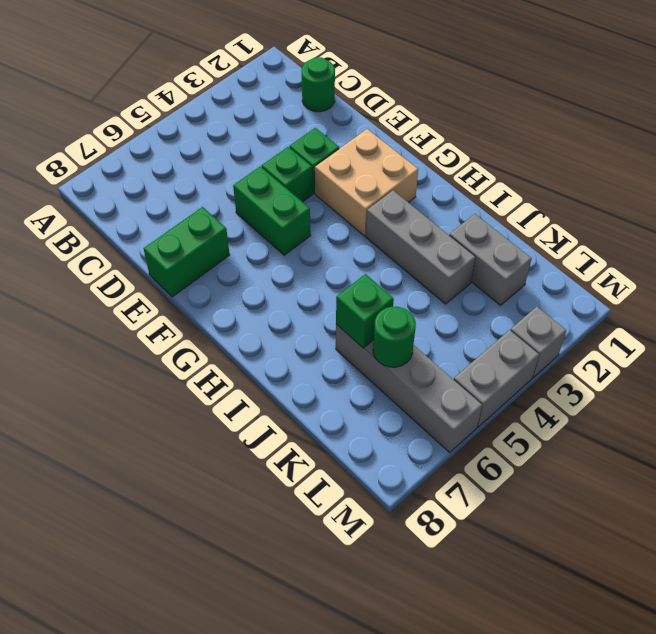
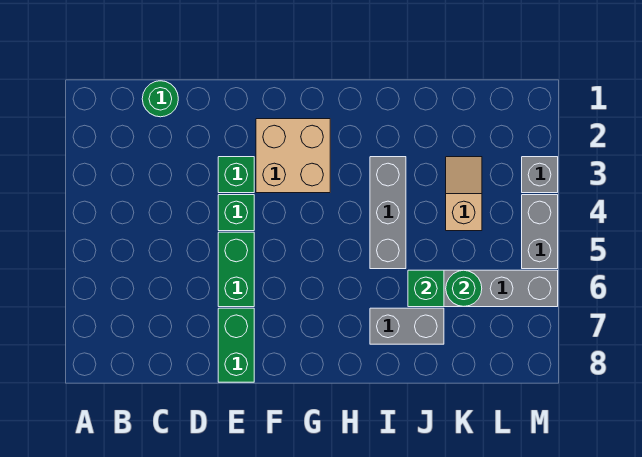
green brick E5:F5 level 1 -> green brick E5:E6 level 1
grey brick H3:J3 level 1 -> grey brick I3:I5 level 1
grey brick J2:K2 level 1 -> grey brick I7:J7 level 1
none -> tan slope K3:K4 level 1 top 4

